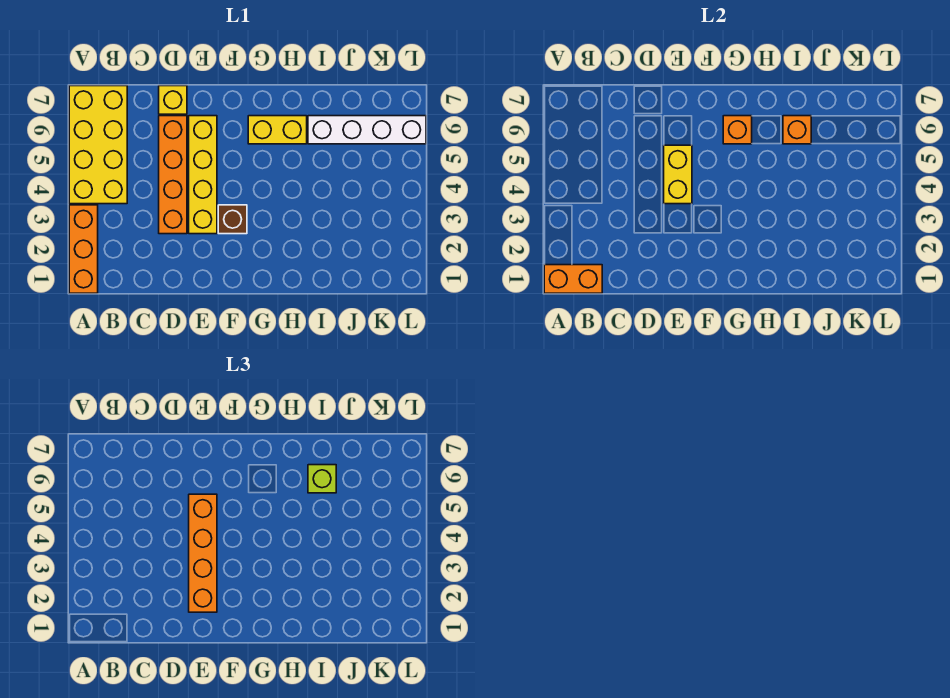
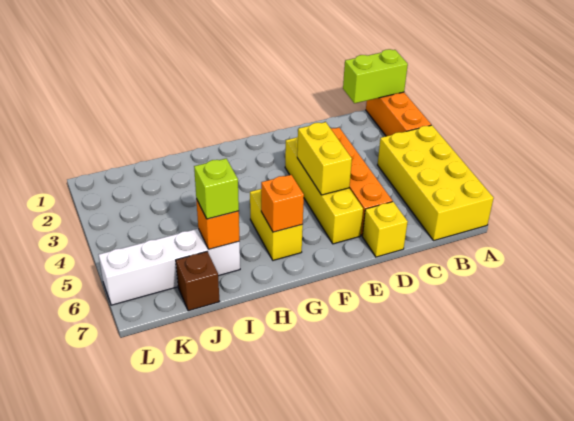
orange brick A1:B1 level 2 -> lime brick A1:B1 level 2
orange brick E2:E5 level 3 -> none
brown brick F3 level 1 -> brown brick J7 level 1
yellow brick G6:H6 level 1 -> yellow brick G5:G6 level 1

